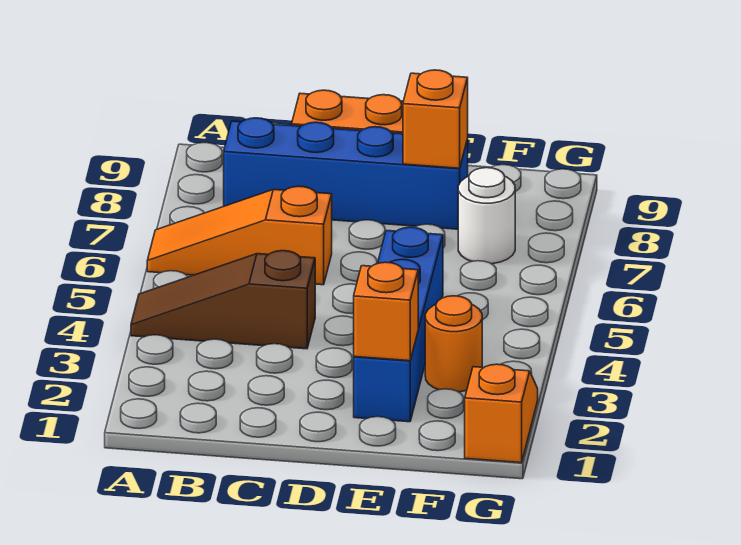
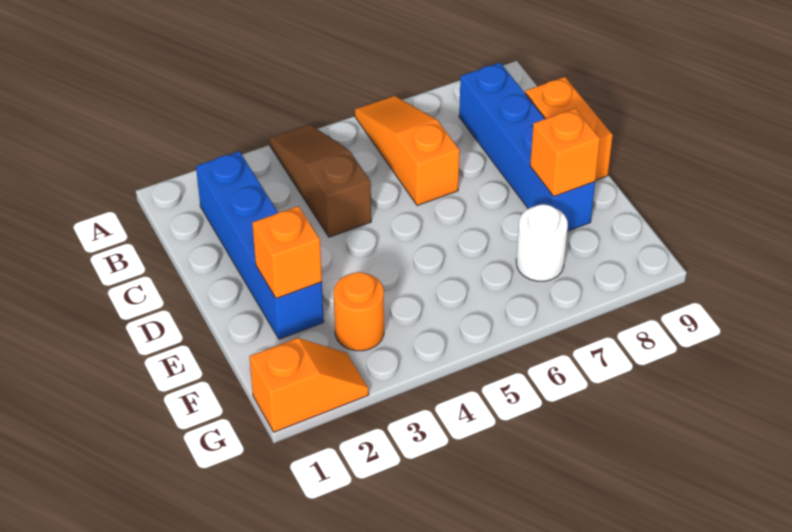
blue brick E2:E5 level 1 -> blue brick B2:E2 level 1

